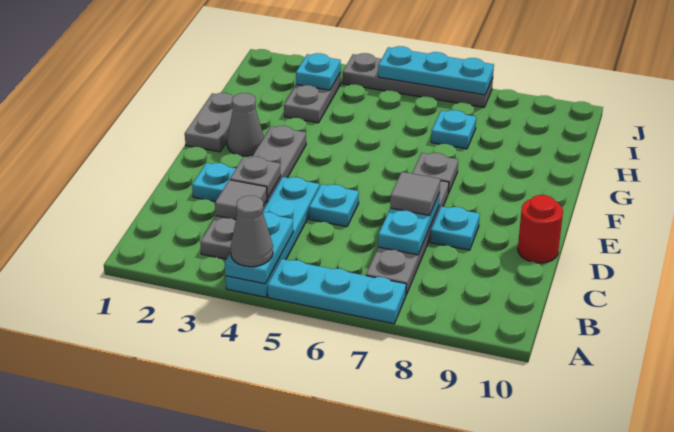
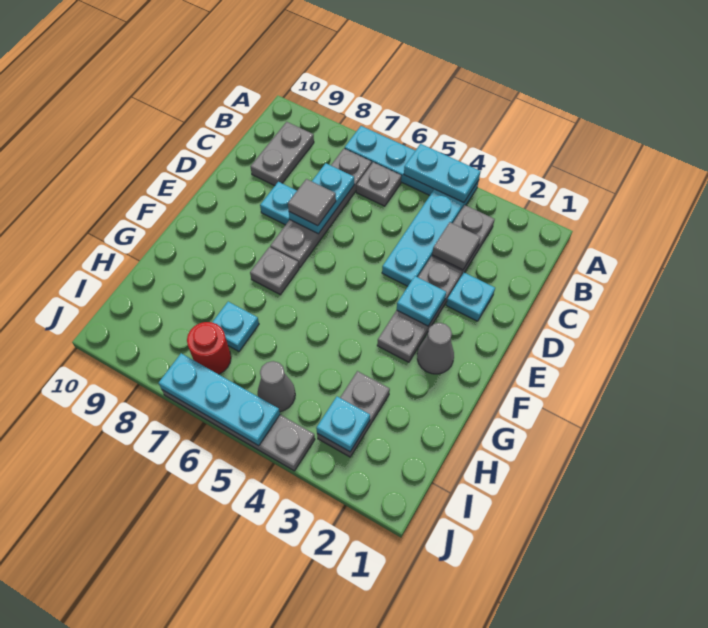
cyan plate A4:B4 level 2 -> cyan plate A4:A5 level 2
grey cone A4 level 3 -> grey cone I5 level 1
grey plate D3 level 2 -> grey plate B6 level 1
cyan plate D5 level 1 -> cyan plate E3 level 2
red round brick D10 level 1 -> red round brick I7 level 1
grey plate F1:G1 level 1 -> grey plate B9:C9 level 1

